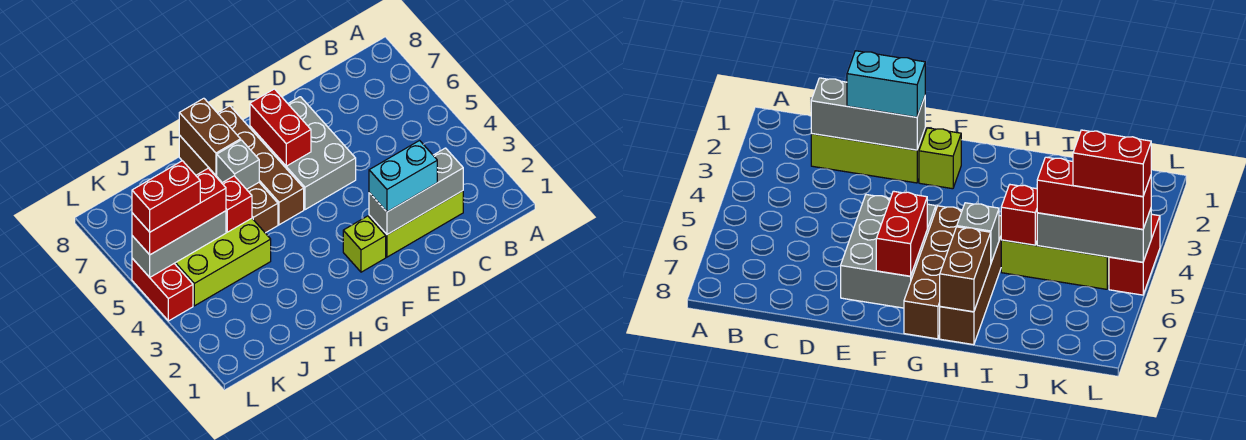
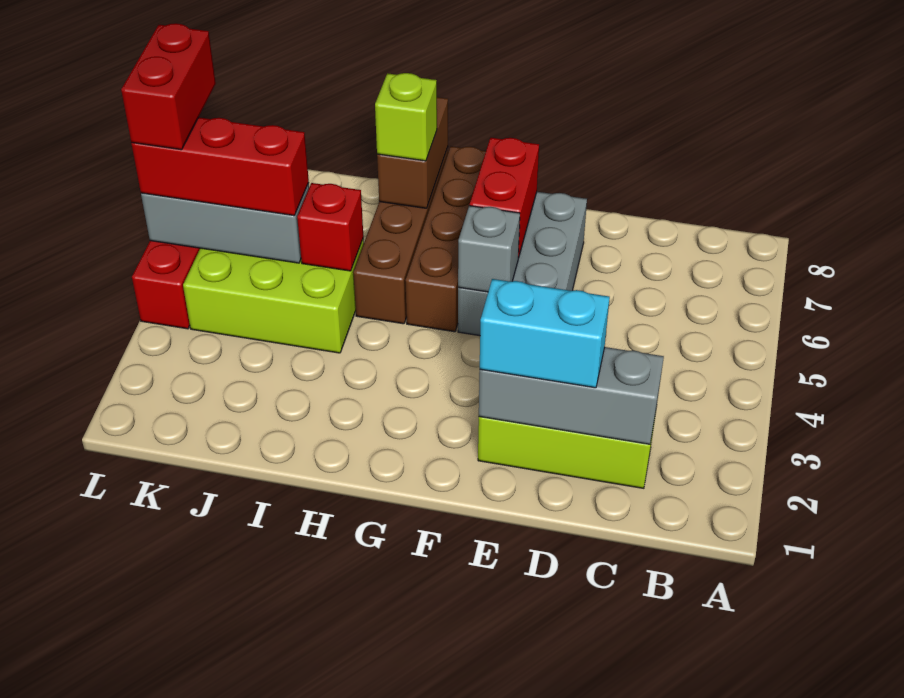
lime brick F2 level 1 -> lime brick H7 level 3
grey brick H6 level 2 -> grey brick F5 level 2
red brick K5:L5 level 4 -> red brick L5:L6 level 4

